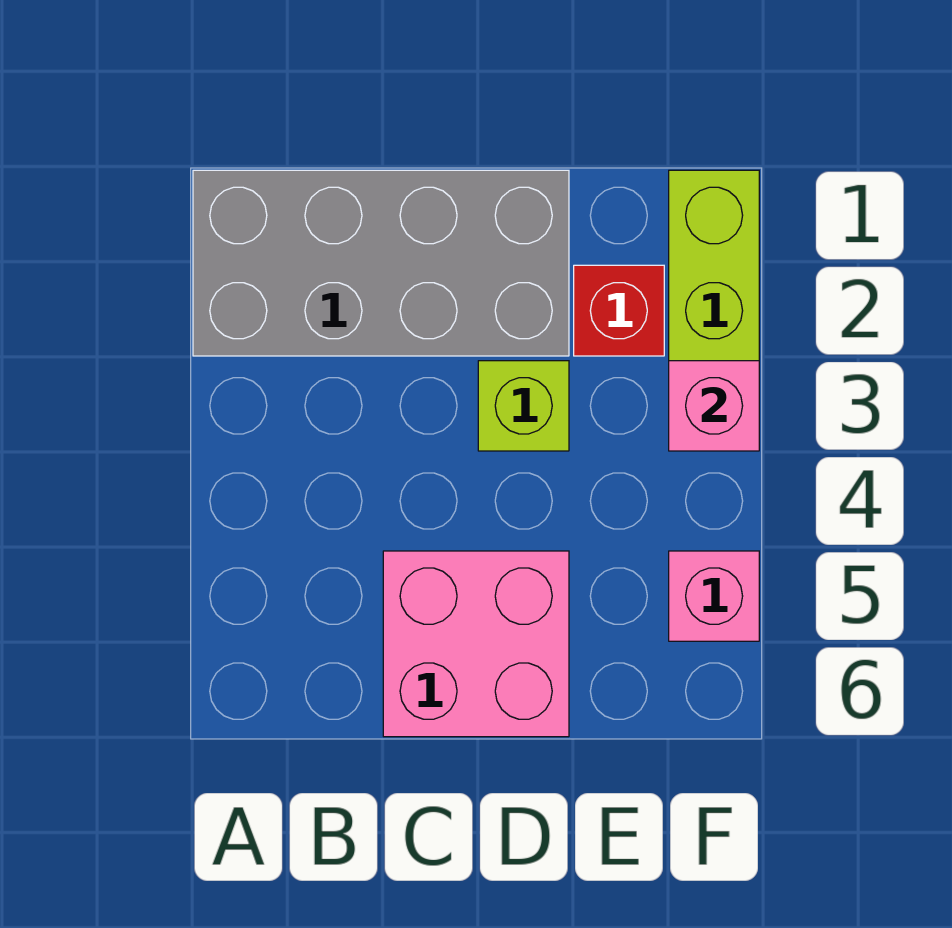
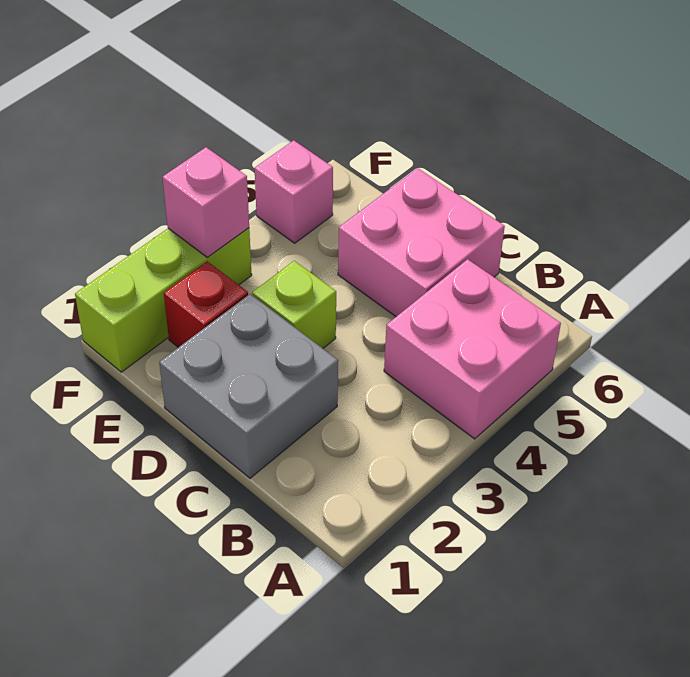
grey brick A1:D2 level 1 -> grey brick C1:D2 level 1
none -> pink brick A4:B5 level 1

